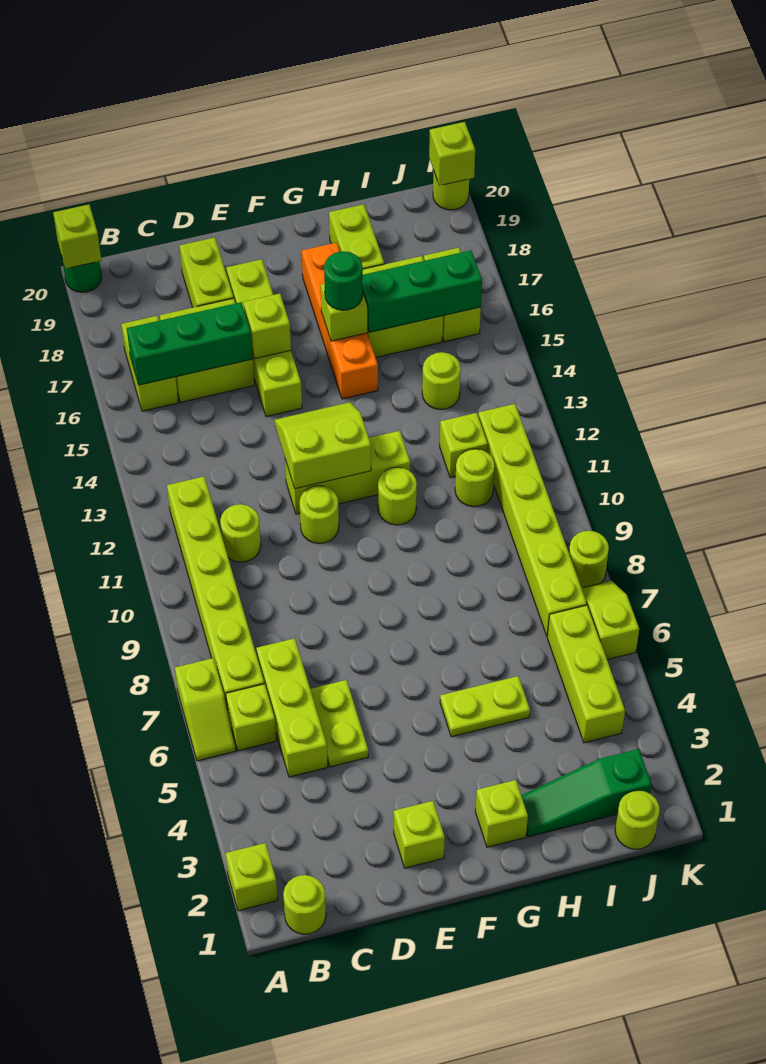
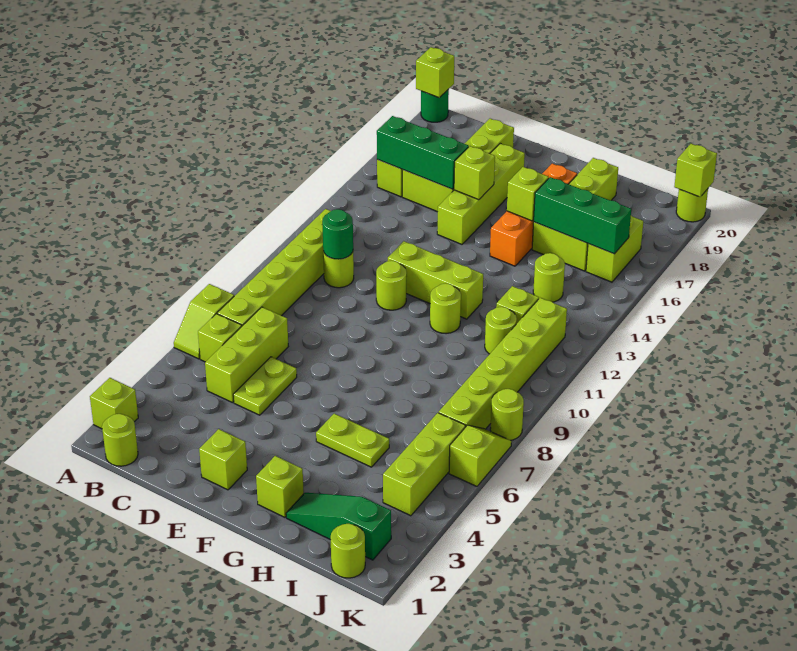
lime slope E12:F13 level 2 top 12 -> none
green round brick G16 level 3 -> green round brick C11 level 2

